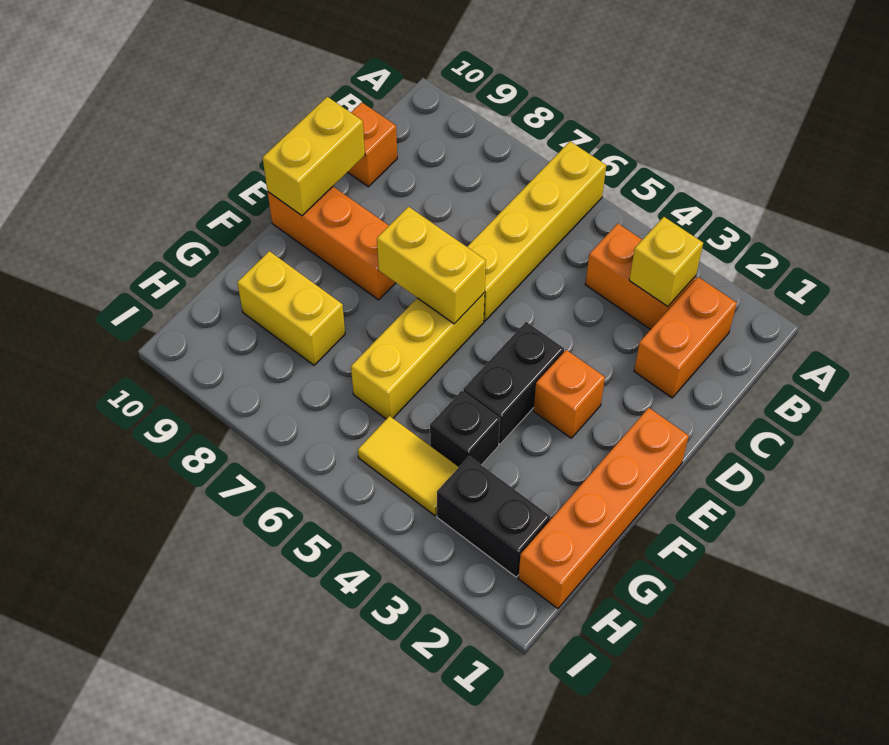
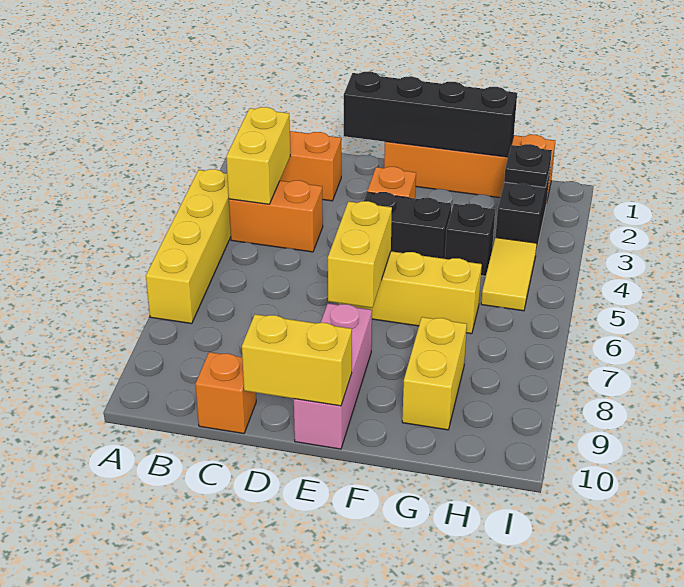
yellow brick A6:D6 level 1 -> yellow brick A4:A7 level 1
orange brick B3:B4 level 1 -> orange brick B4:C4 level 1
yellow brick B3 level 2 -> yellow brick B3:B4 level 2
none -> black brick D1:G1 level 2
orange brick E8:E10 level 1 -> pink brick E8:E10 level 1
none -> black plate H2 level 2

